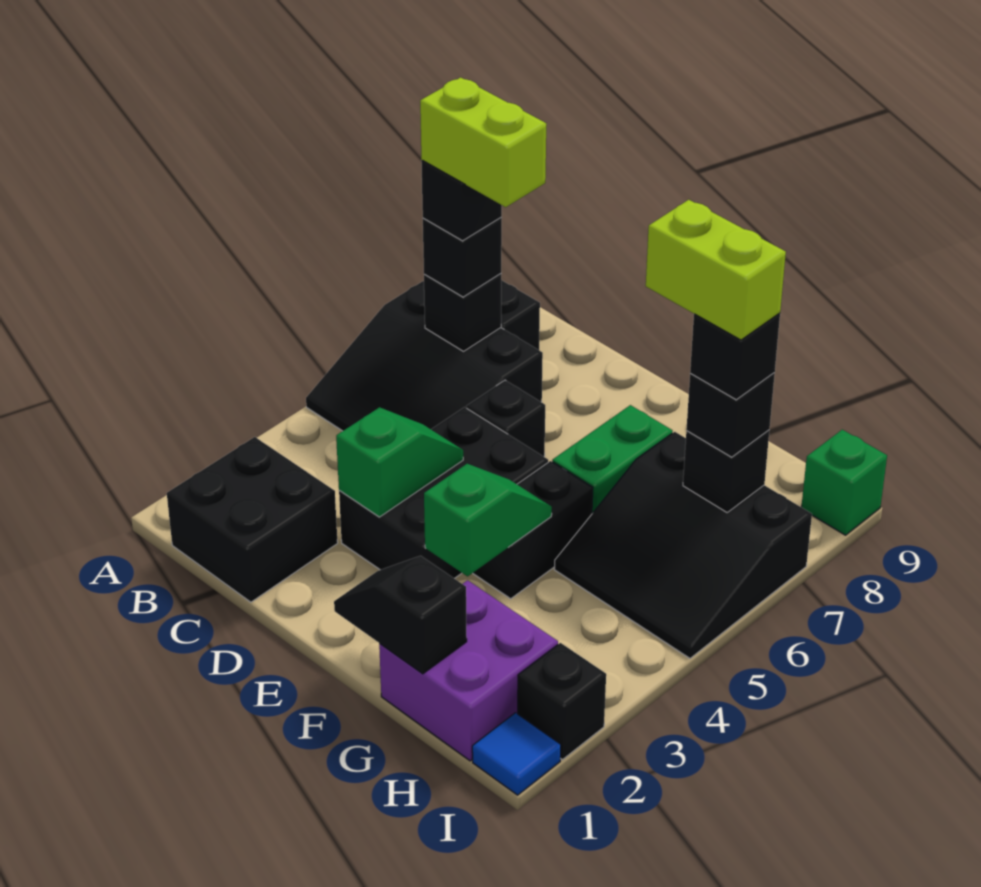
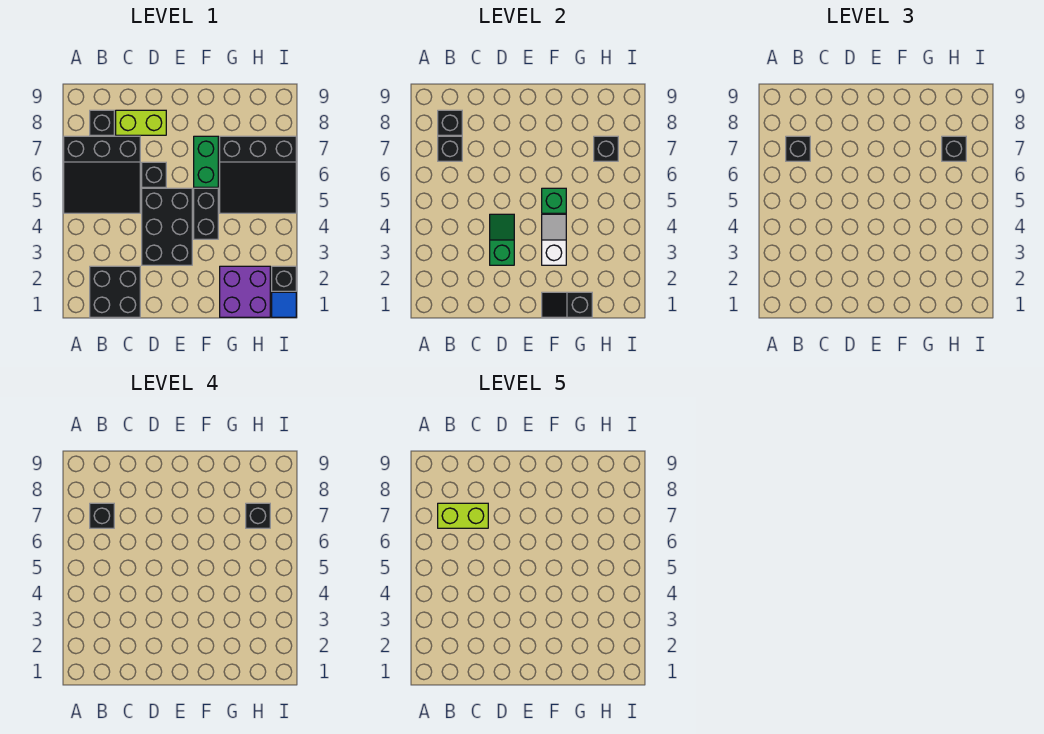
none -> black brick B8 level 2
green slope F3:F4 level 2 top 3 -> white slope F3:F4 level 2 top 3
lime brick G7:H7 level 5 -> lime brick C8:D8 level 1
green brick I9 level 1 -> green brick F5 level 2

